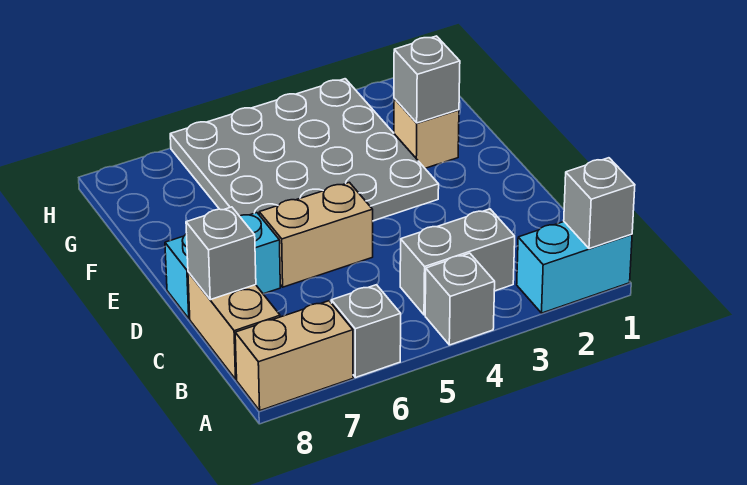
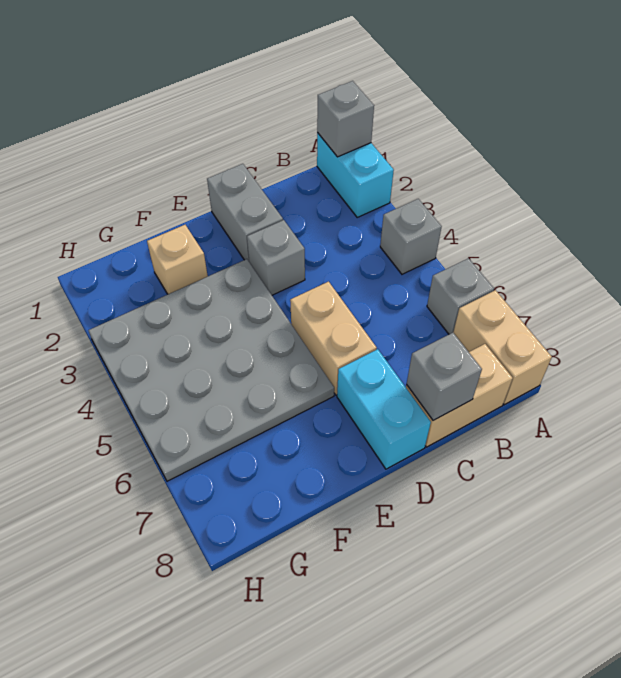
grey brick B3:B4 level 1 -> grey brick D1:D2 level 1
grey brick F2 level 2 -> grey brick D3 level 1

